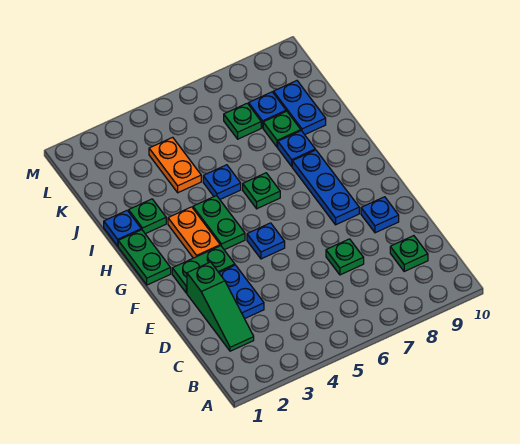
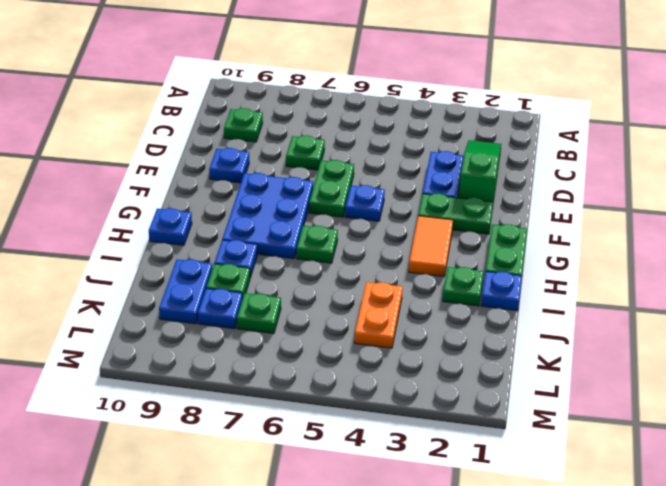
blue plate F8:H8 level 1 -> blue plate F7:H8 level 1
orange plate G3:H3 level 1 -> orange tile G3:H3 level 1
green plate G4:H4 level 1 -> green plate E6:F6 level 1
blue plate I5 level 1 -> blue plate H10 level 1

